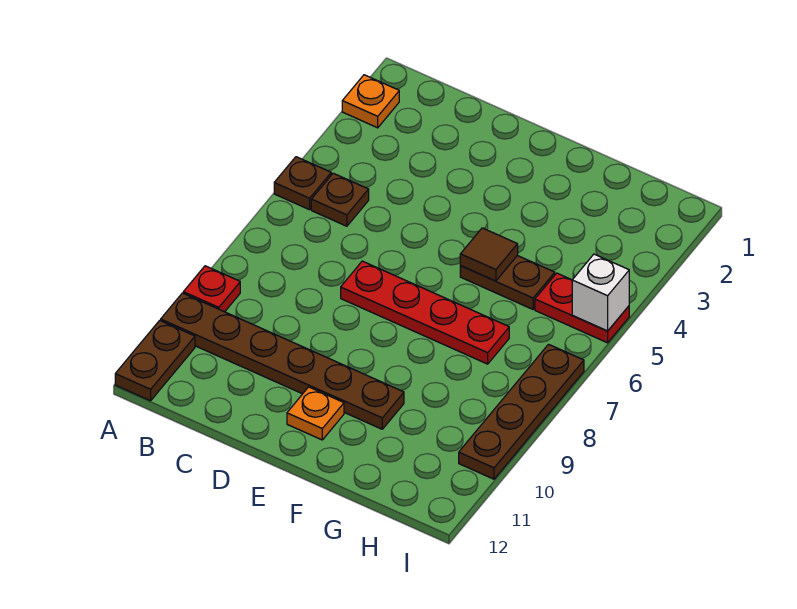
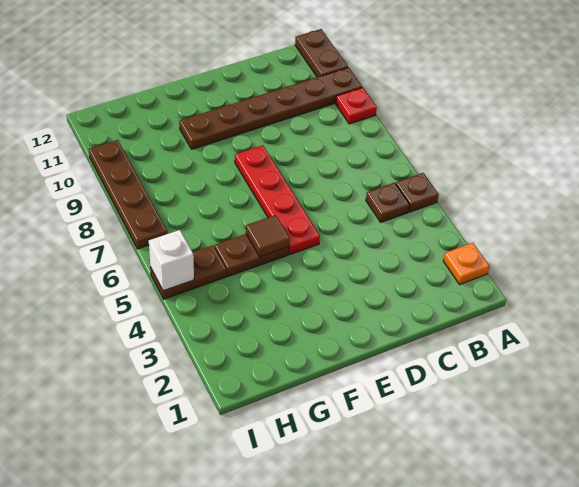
red plate D7:G7 level 1 -> red plate E5:E8 level 1
orange plate E11 level 1 -> none
red plate H5:I5 level 1 -> brown plate H5:I5 level 1

